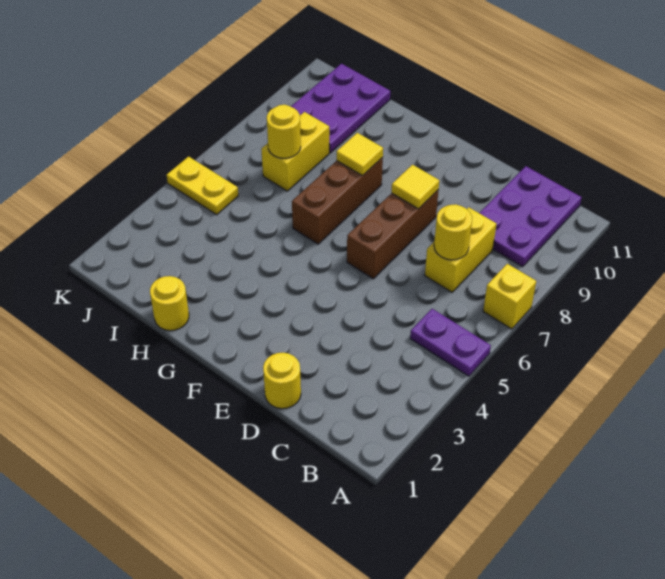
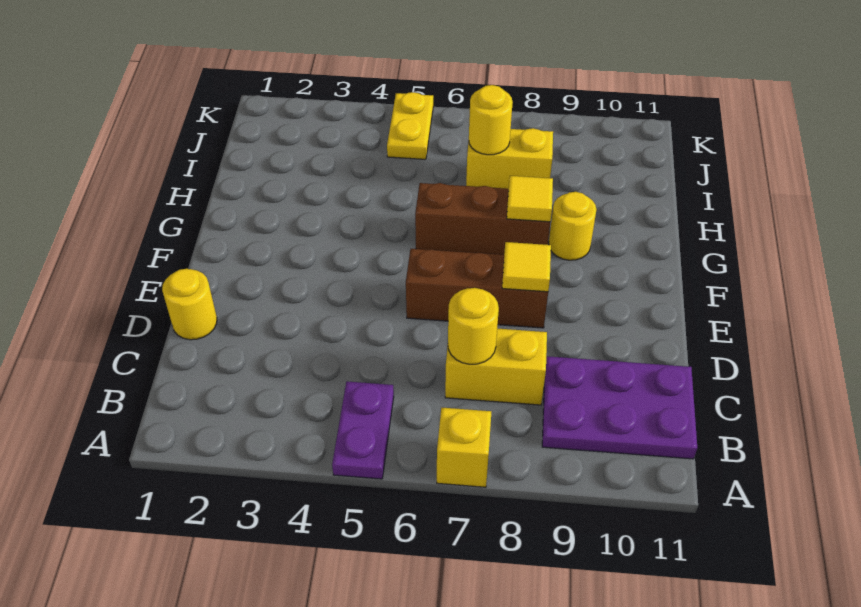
yellow round brick H1 level 1 -> yellow round brick G9 level 1
purple plate I9:J11 level 1 -> none

